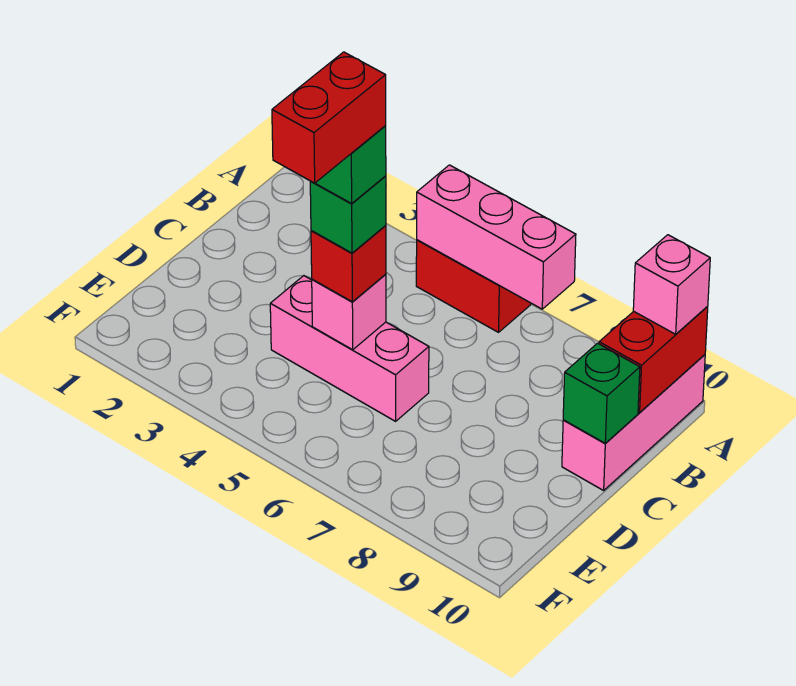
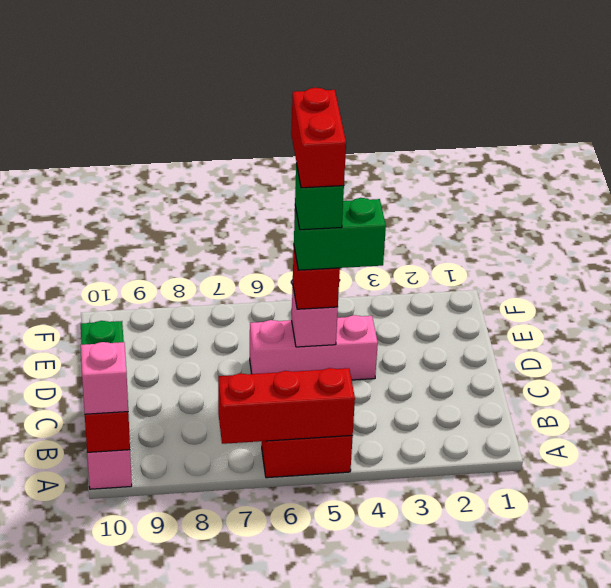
pink brick A5:A7 level 2 -> red brick A5:A7 level 2
green brick D5 level 4 -> green brick D4:D5 level 4

